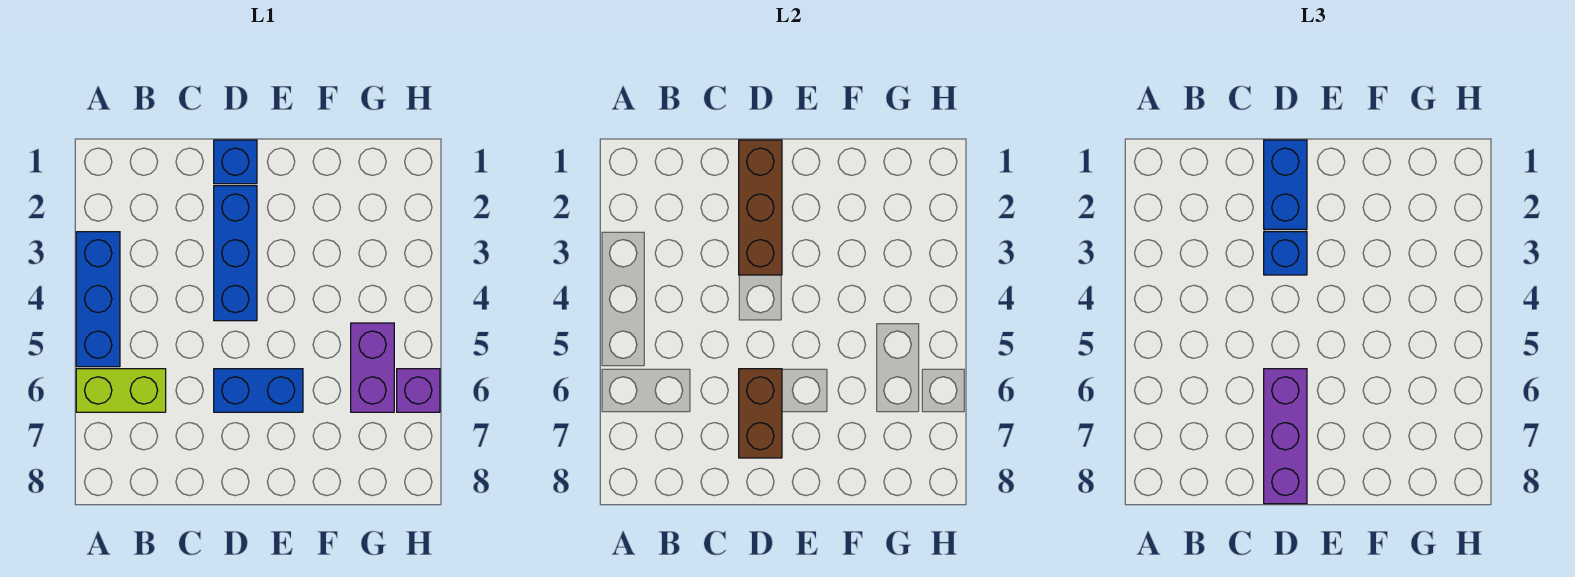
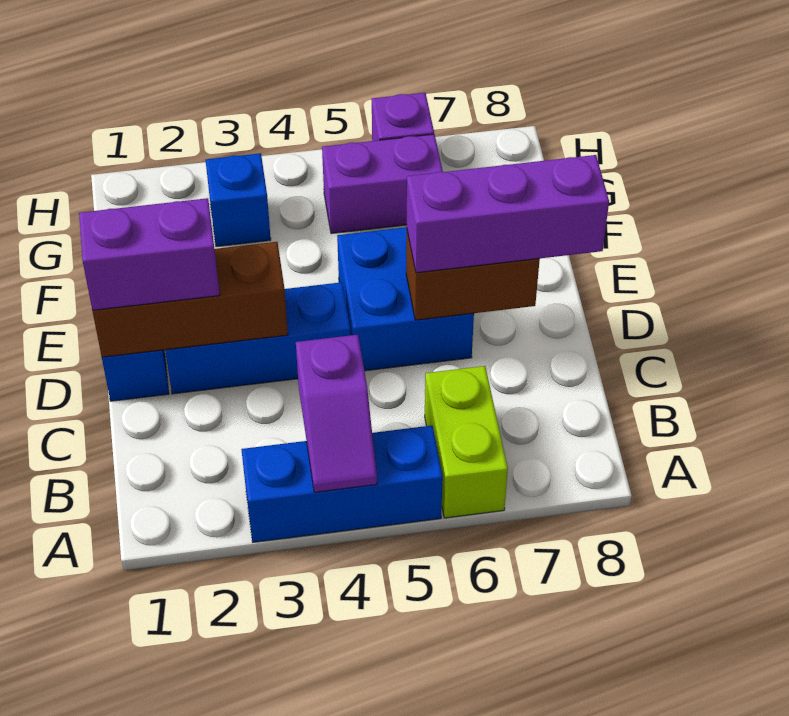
none -> purple slope A4:B4 level 2 top B
blue brick D1:D2 level 3 -> purple brick D1:D2 level 3
blue brick D3 level 3 -> blue brick G3 level 1
blue brick D6:E6 level 1 -> blue brick D5:E6 level 1

